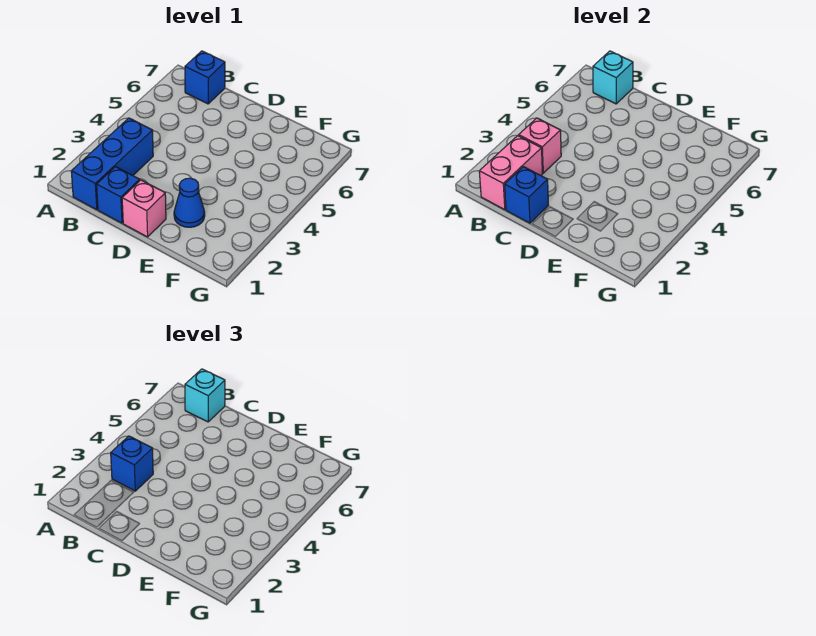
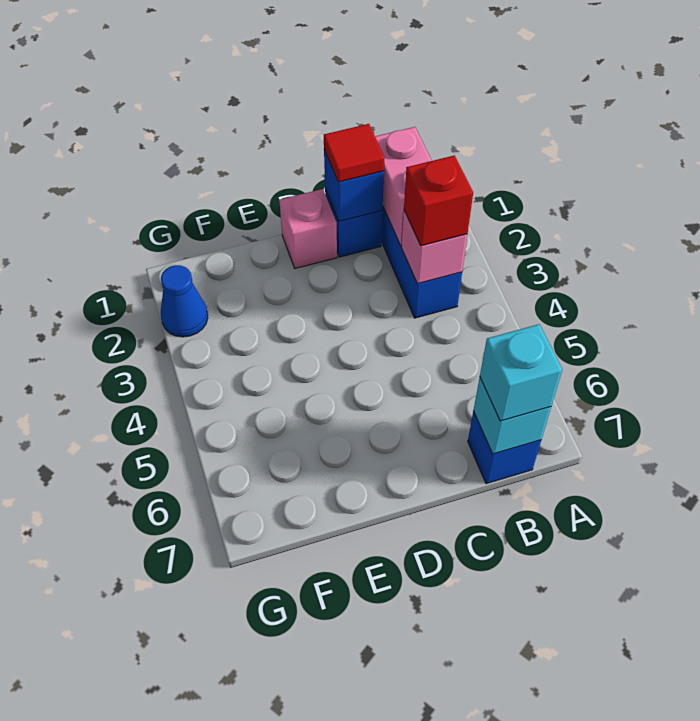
blue brick B3 level 3 -> red brick B3 level 3
none -> red tile C1 level 3
blue cone E2 level 1 -> blue cone G2 level 1

